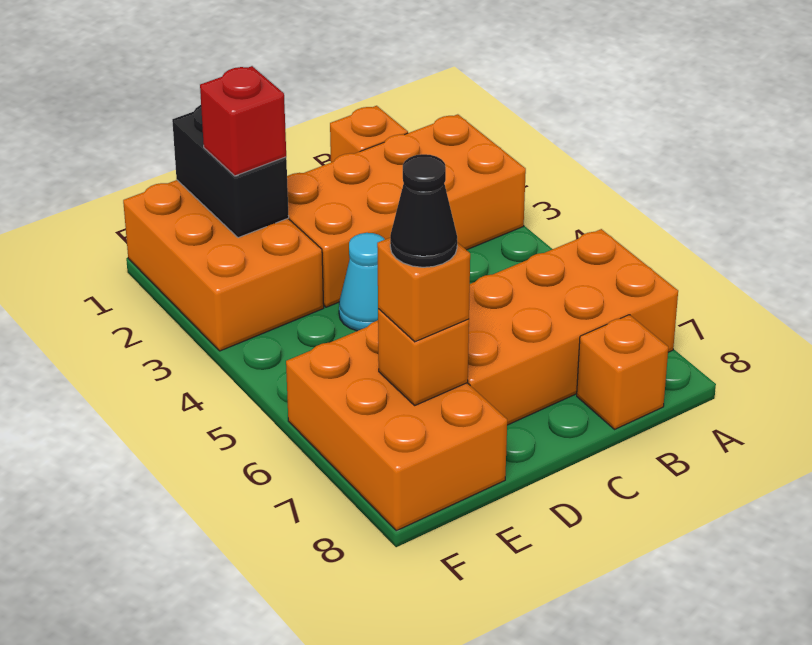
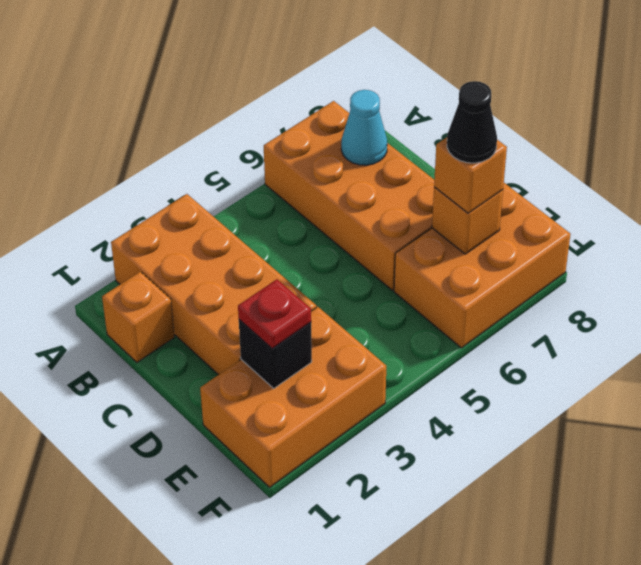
orange brick B8 level 1 -> none
cyan cone D4 level 1 -> cyan cone B7 level 2
black brick E1:E2 level 2 -> black brick E2 level 2
red brick E2 level 3 -> red plate E2 level 3

